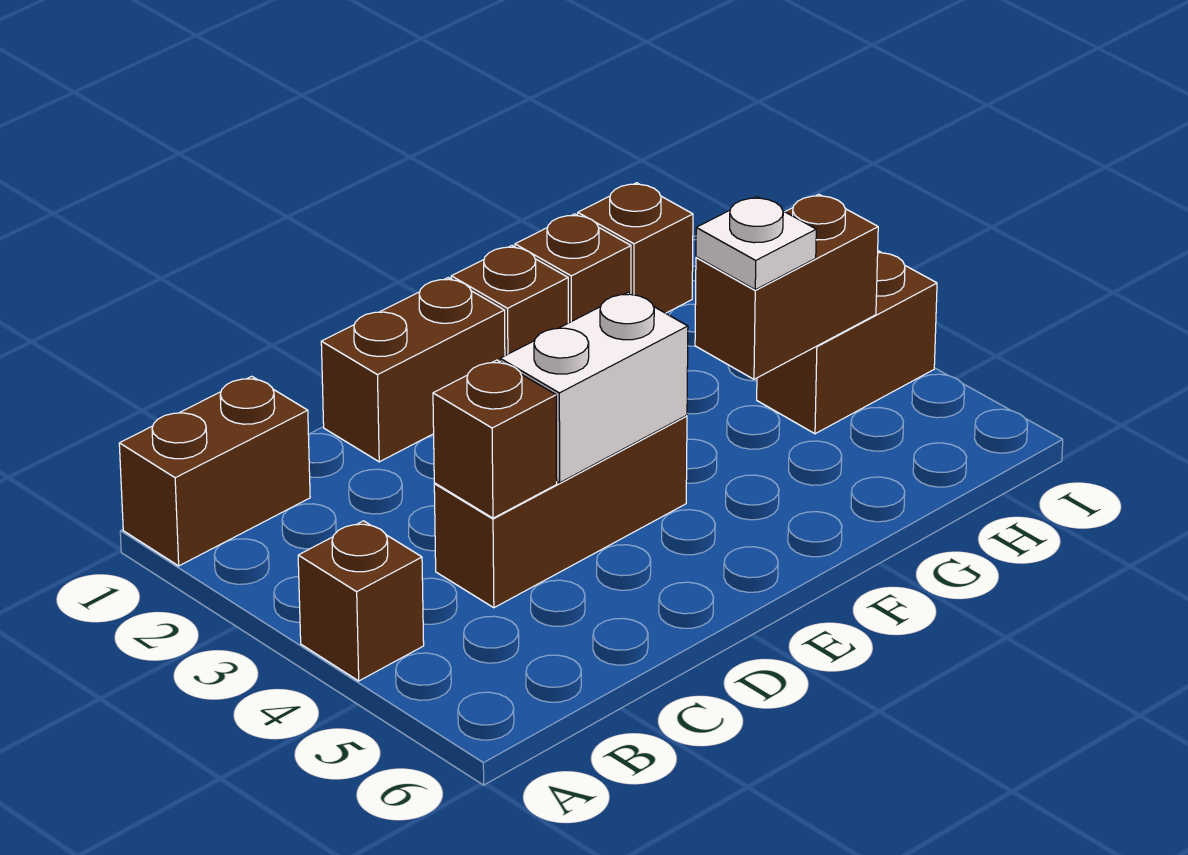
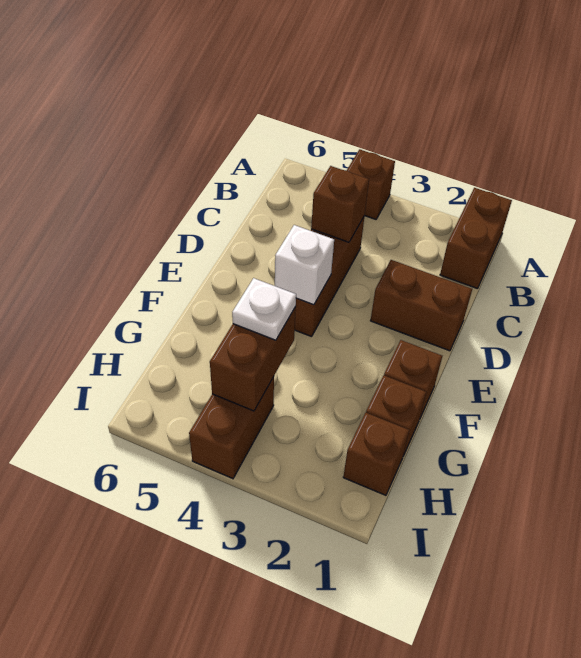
brown brick D1:E1 level 1 -> brown brick D1:D2 level 1
white brick D4:E4 level 2 -> white brick E4 level 2

